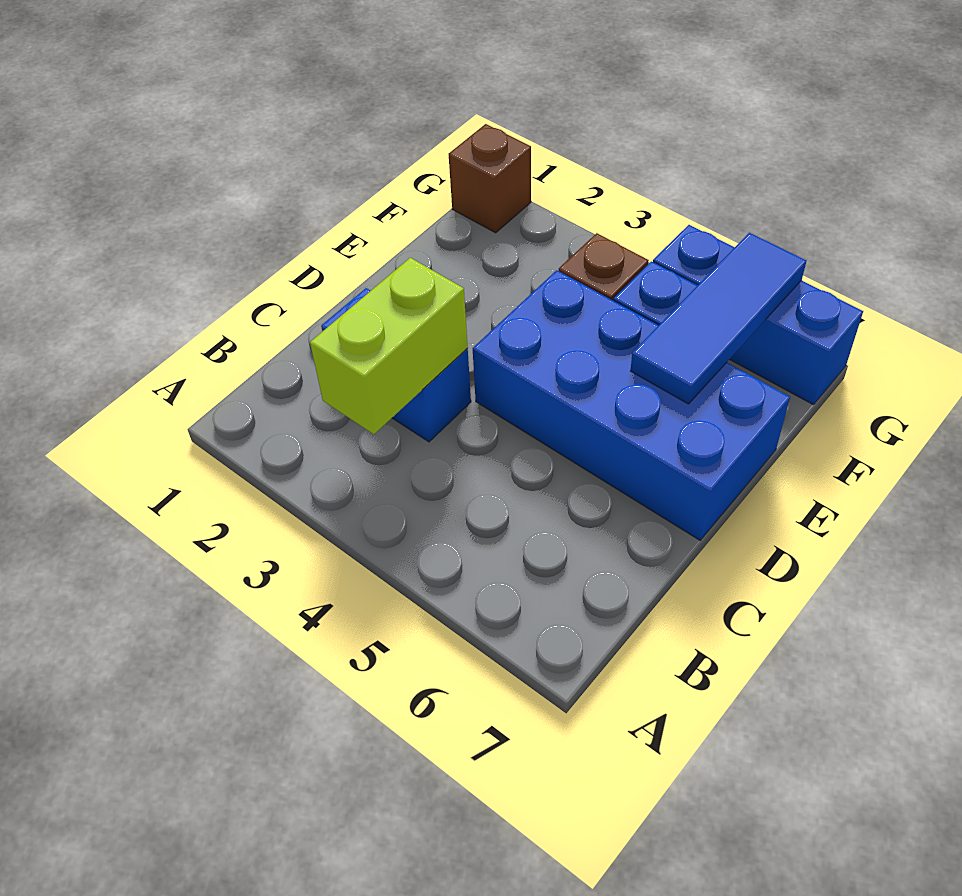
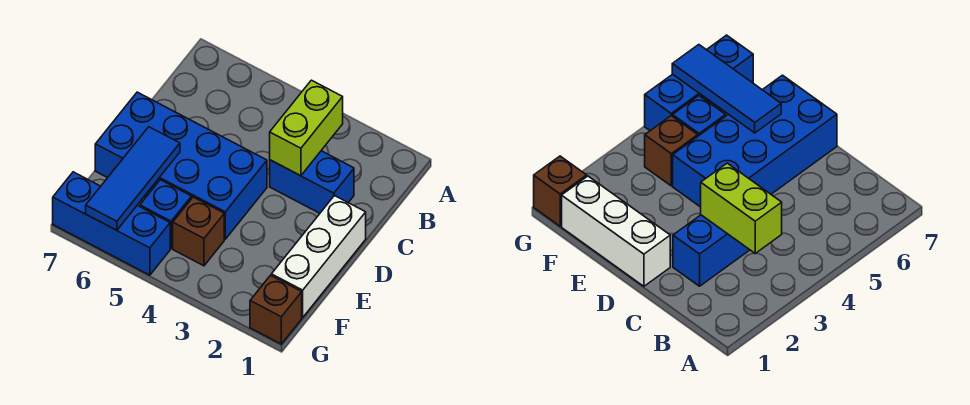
none -> white brick D1:F1 level 1

